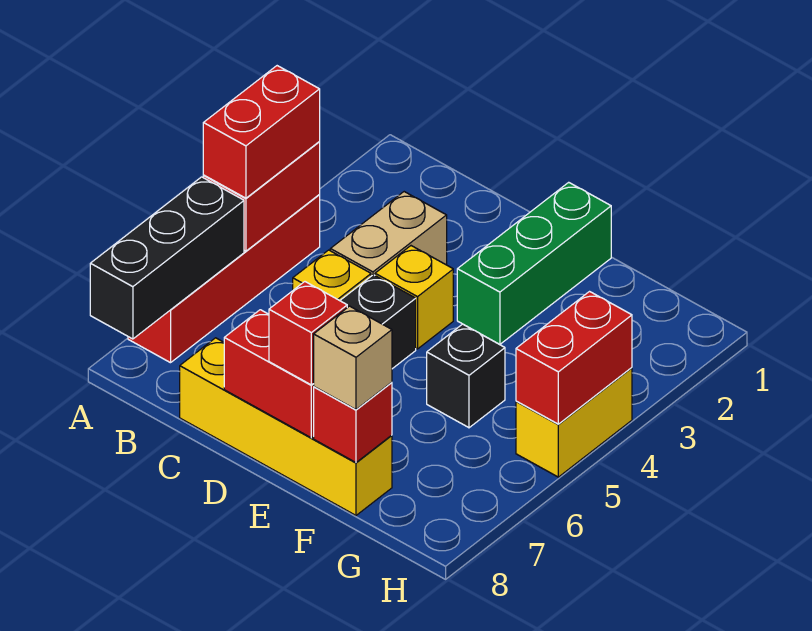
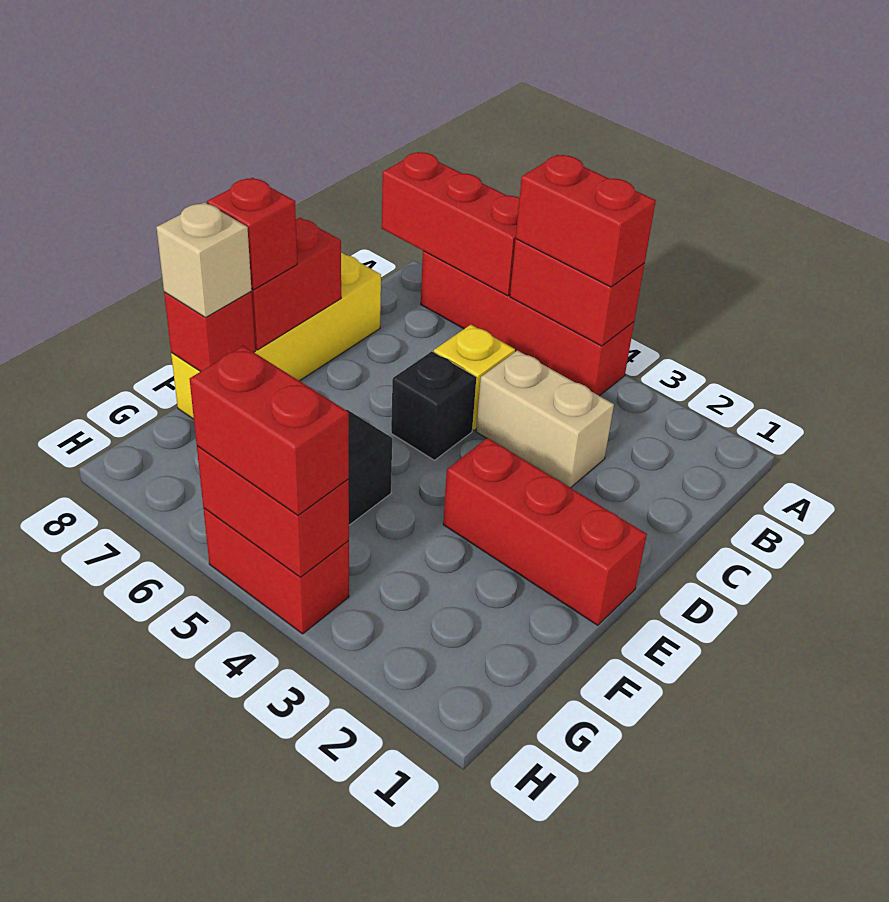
black brick A6:A8 level 2 -> red brick A6:A8 level 2
yellow brick D4 level 1 -> none
green brick E1:E3 level 1 -> red brick E1:E3 level 1
yellow brick H4:H5 level 1 -> red brick H4:H5 level 1
none -> red brick H4:H5 level 3

